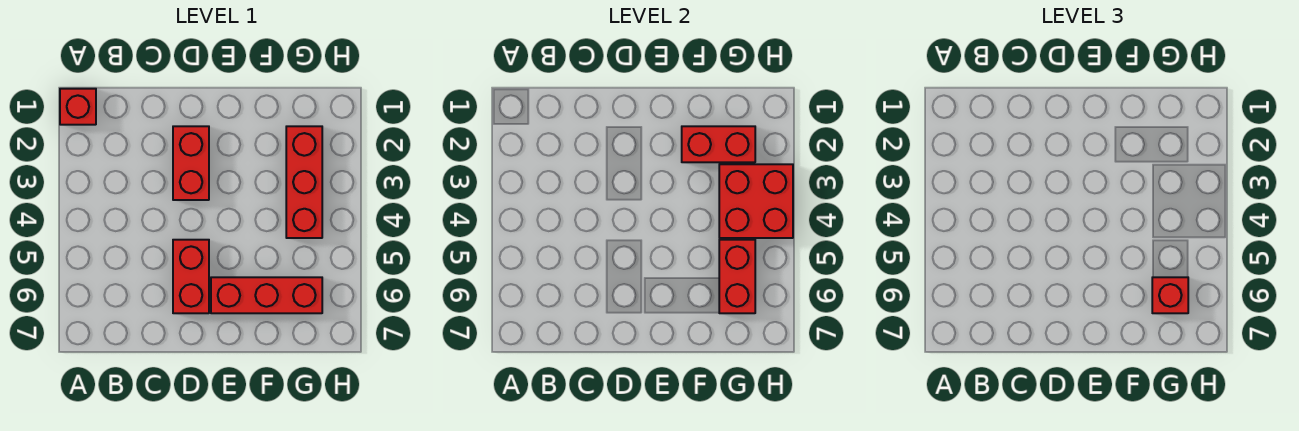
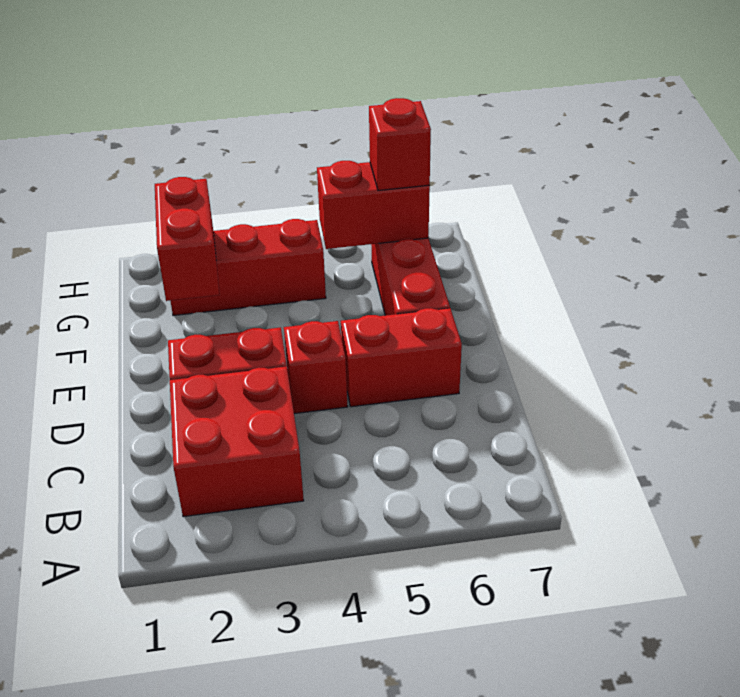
red brick A1 level 1 -> red brick D4 level 1
red brick G3:H4 level 2 -> red brick B2:C3 level 1

